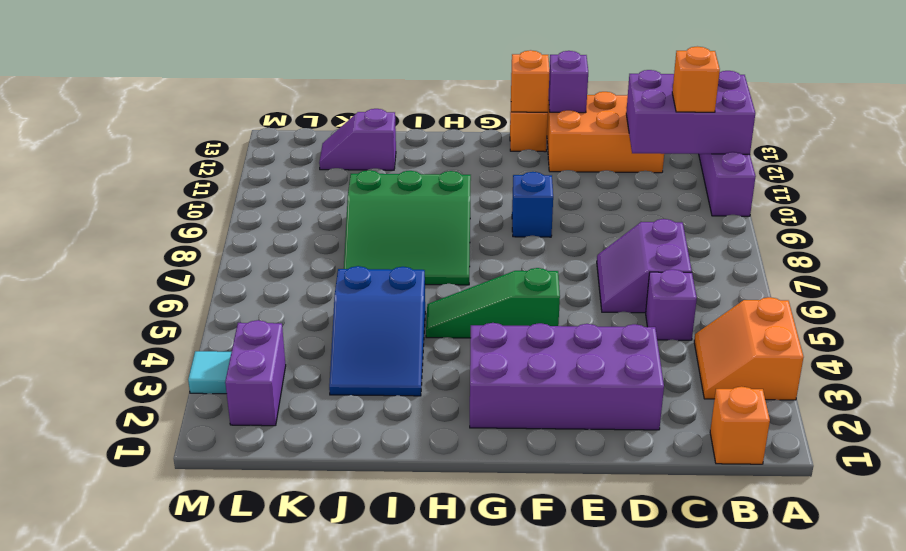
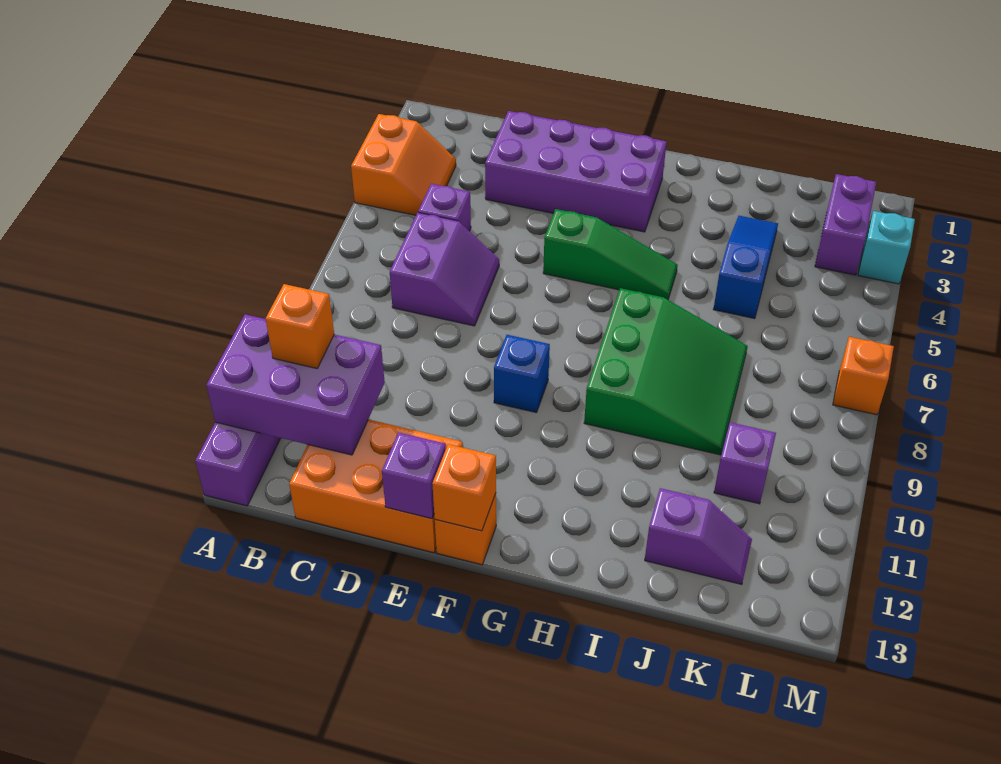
orange brick B1 level 1 -> orange brick M7 level 1
green slope H7:J9 level 1 top 9 -> green slope H7:J9 level 1 top H
blue slope I3:J5 level 1 top 5 -> blue slope J3:J5 level 1 top 5
none -> purple brick K10 level 1
cyan tile M3 level 1 -> cyan brick M3 level 1

